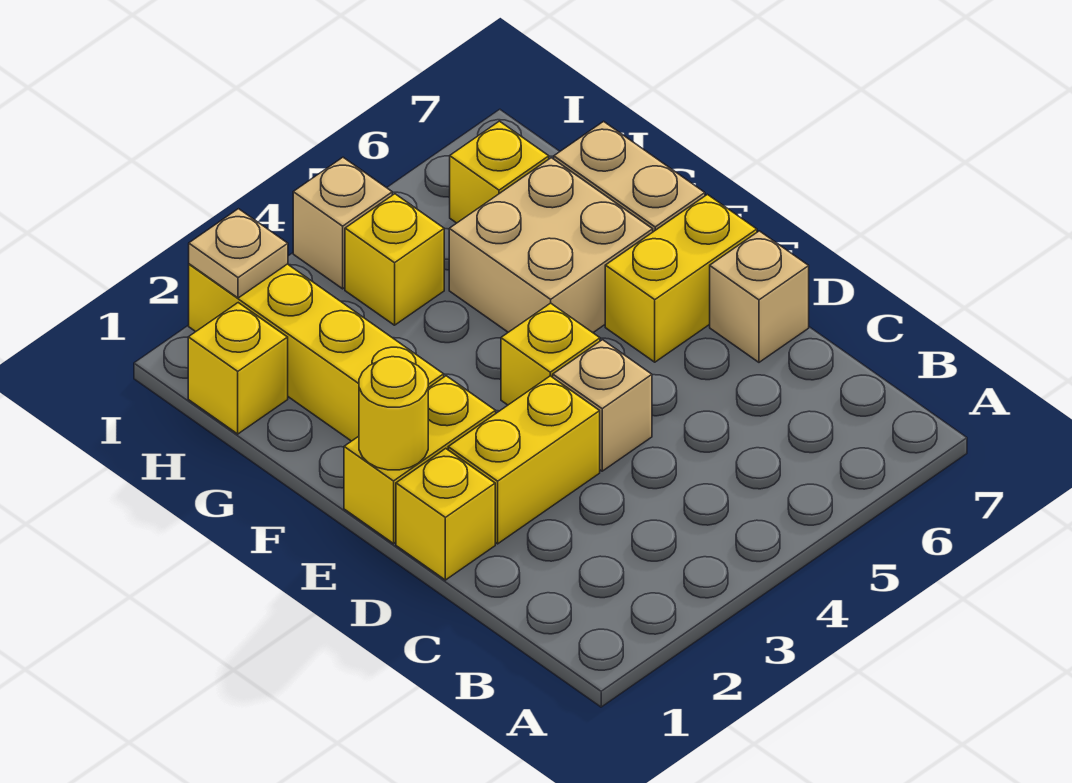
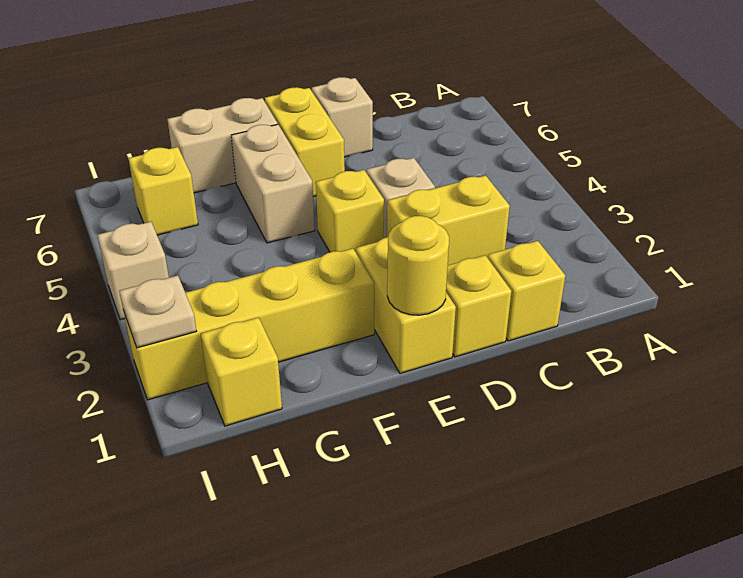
yellow brick D2:D3 level 1 -> yellow brick C3:D3 level 1
tan brick F5:G6 level 1 -> tan brick F5:F6 level 1
yellow brick H4 level 1 -> yellow brick C1 level 1

